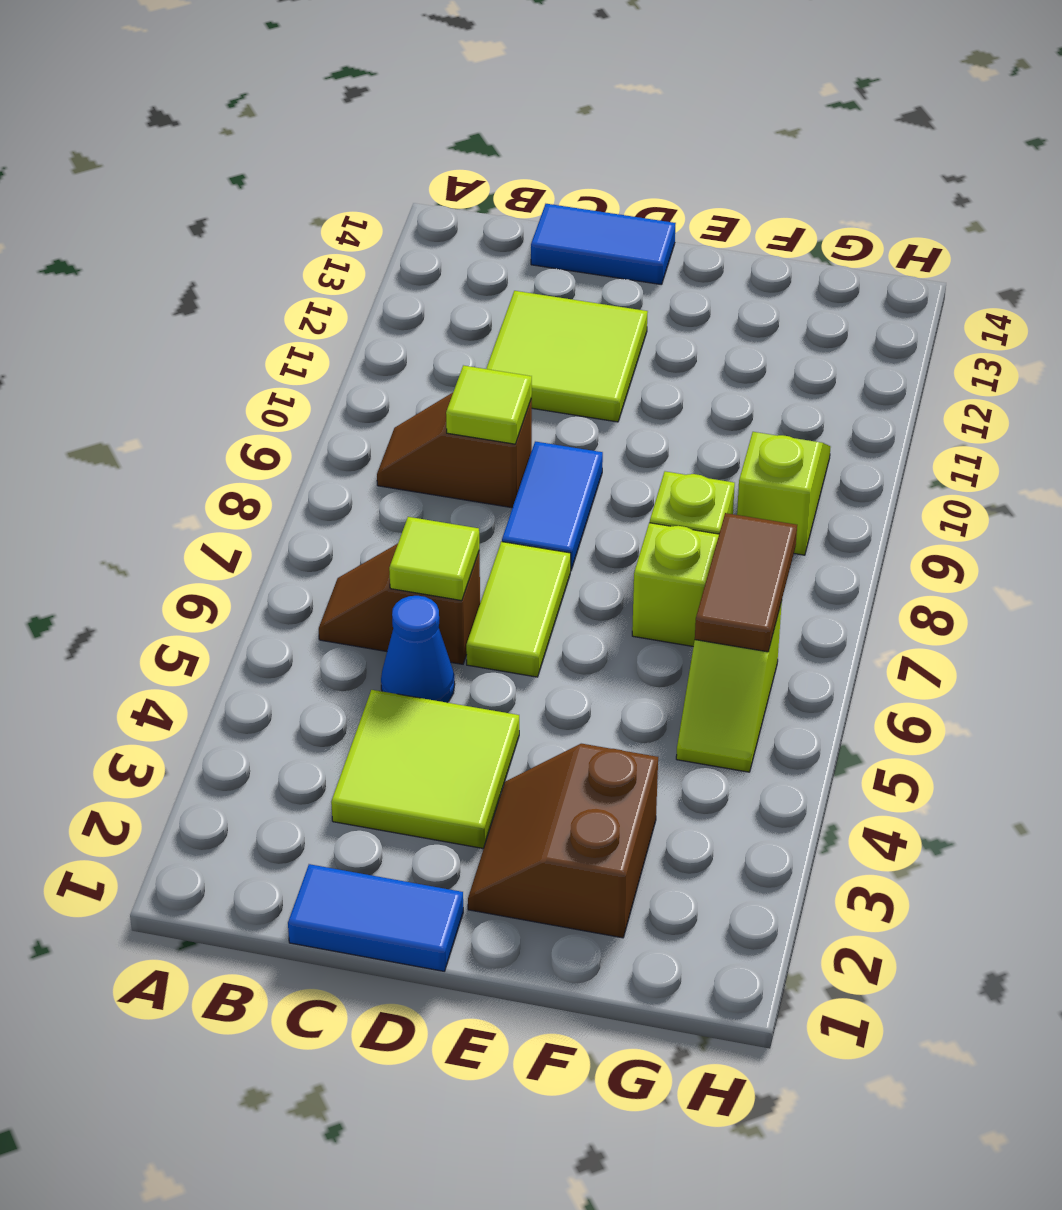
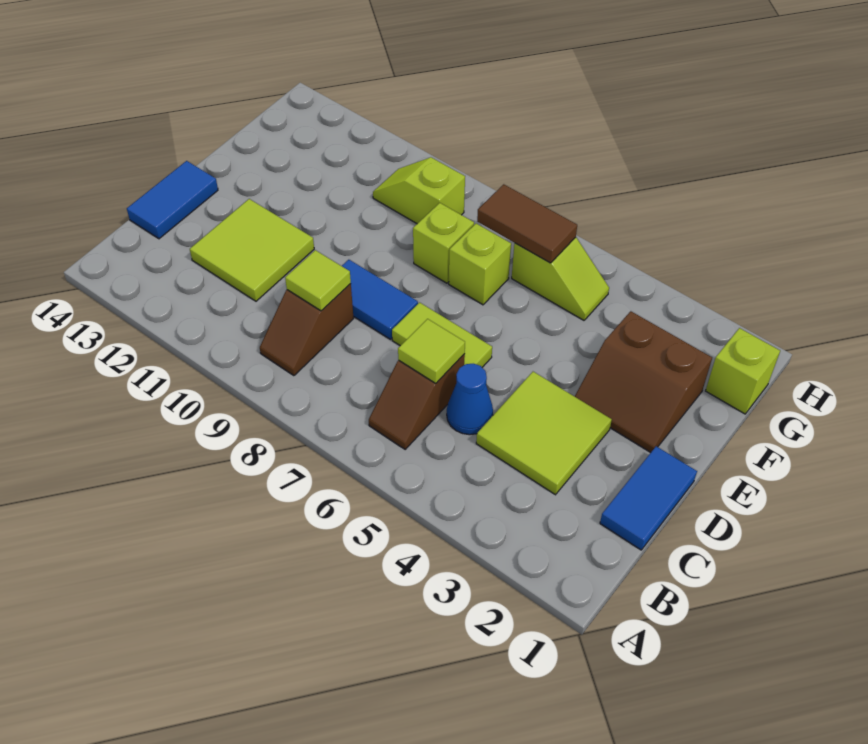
none -> lime brick G1 level 1

